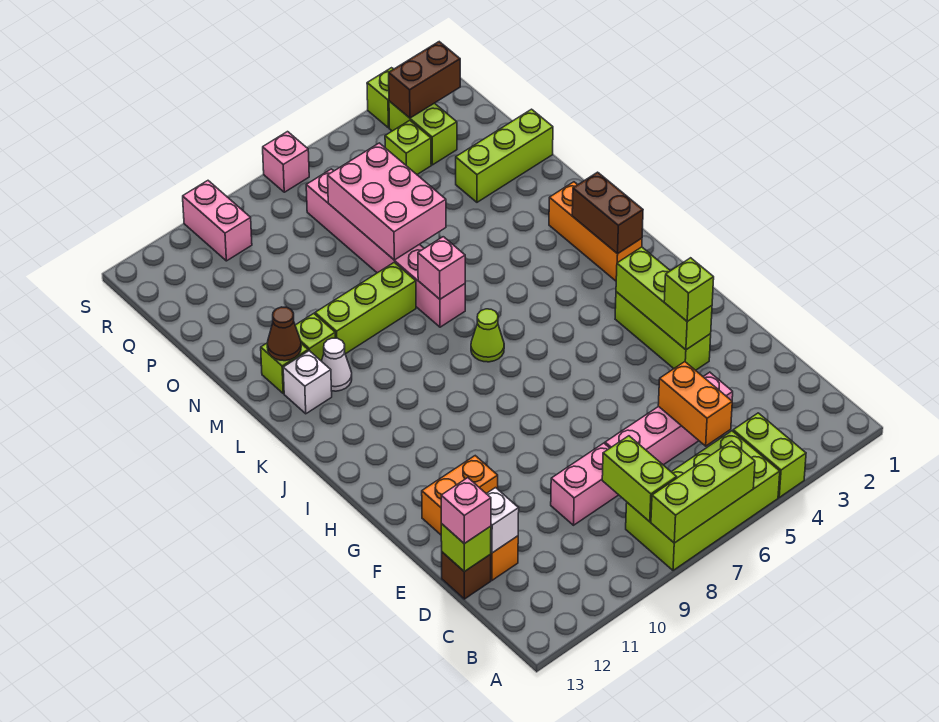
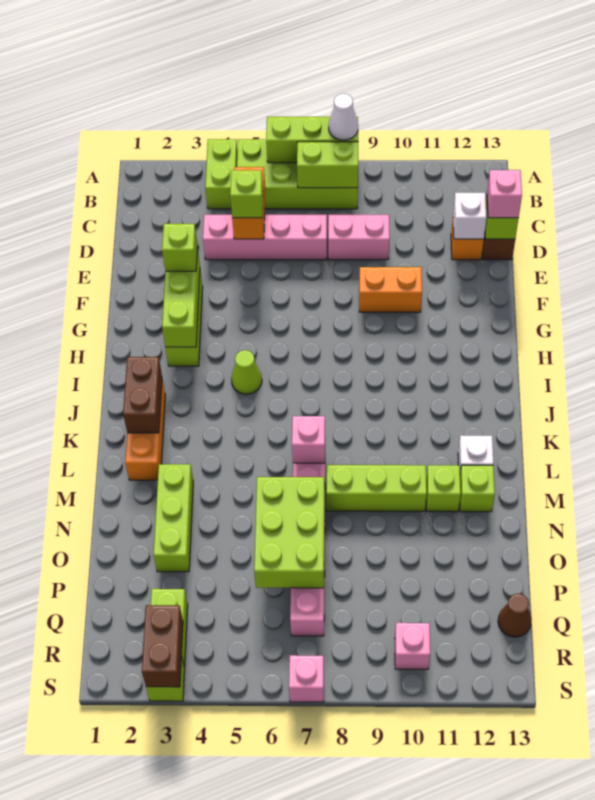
lime brick B8:C8 level 2 -> lime brick B7:B8 level 2
orange brick F11:F12 level 1 -> orange brick F9:F10 level 1
lime cone J7 level 1 -> lime cone I5 level 1
white cone L11 level 1 -> white cone A8 level 3
brown cone M12 level 2 -> brown cone Q13 level 1
pink brick N6:P7 level 2 -> lime brick N6:P7 level 2
lime brick O1:O3 level 1 -> lime brick M3:O3 level 1
lime brick Q4 level 1 -> lime brick D5 level 3
brown brick R2:R3 level 2 -> brown brick R3:S3 level 2
pink brick R10:S10 level 1 -> pink brick R10 level 1

